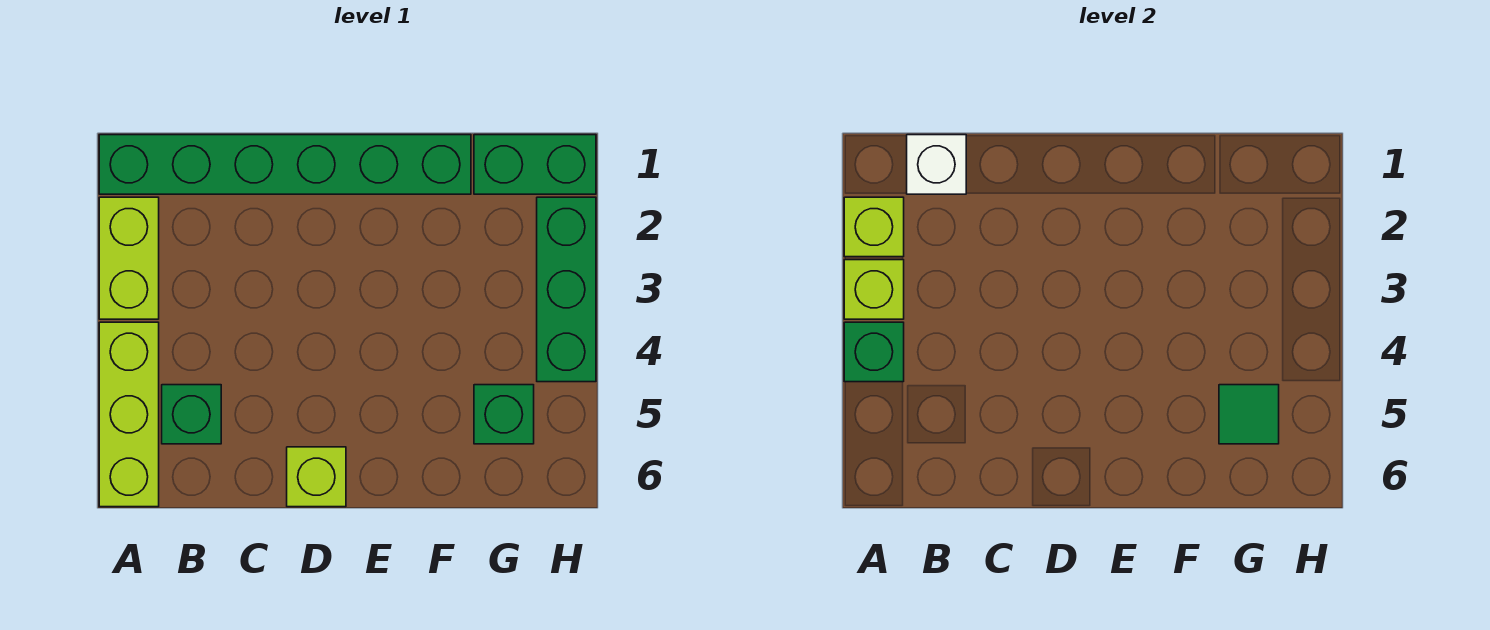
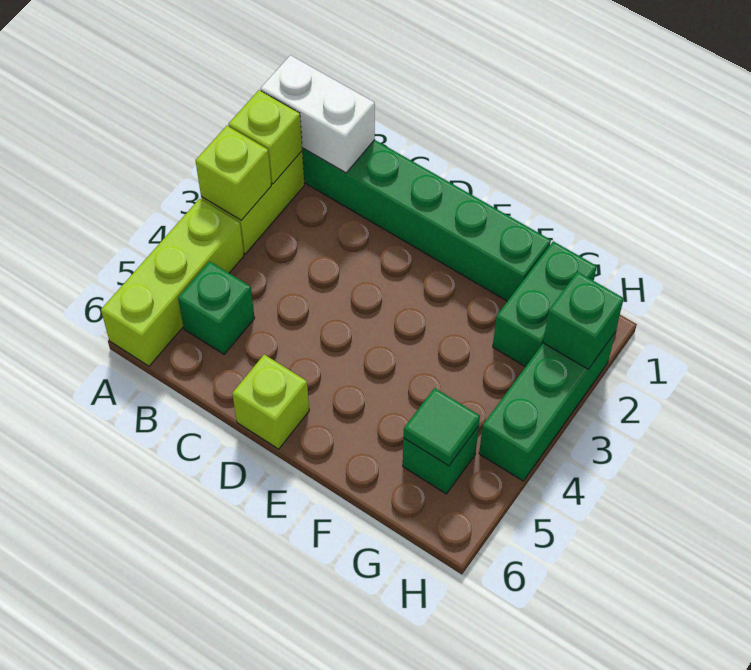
green brick A4 level 2 -> green brick H2 level 2
white brick B1 level 2 -> white brick A1:B1 level 2
green brick G1:H1 level 1 -> green brick G1:G2 level 1

